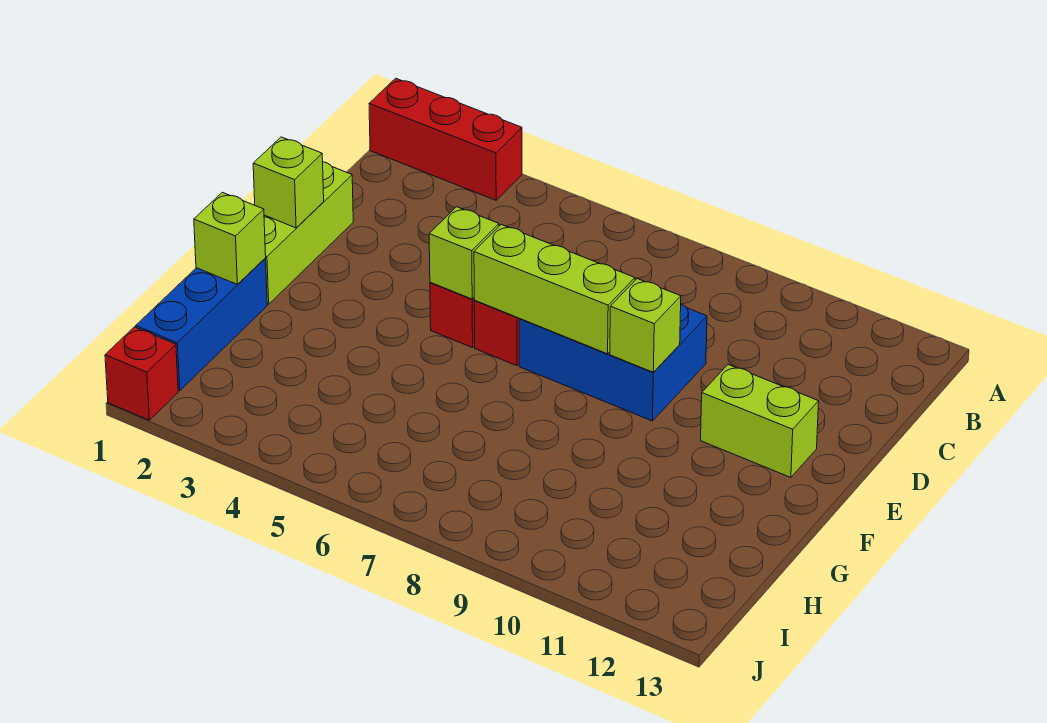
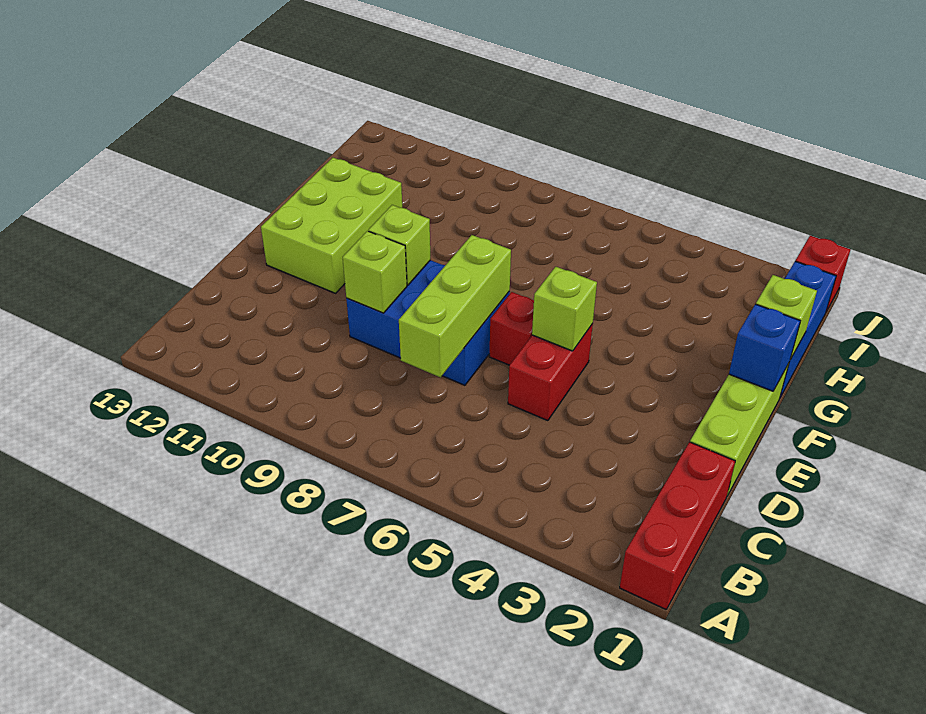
red brick A1:A3 level 1 -> red brick A1:C1 level 1
lime brick E1 level 2 -> lime brick D9 level 2
lime brick E6:E8 level 2 -> lime brick C7:E7 level 2
lime brick E11:E12 level 1 -> lime brick E11:G12 level 1
none -> blue brick F1 level 2

